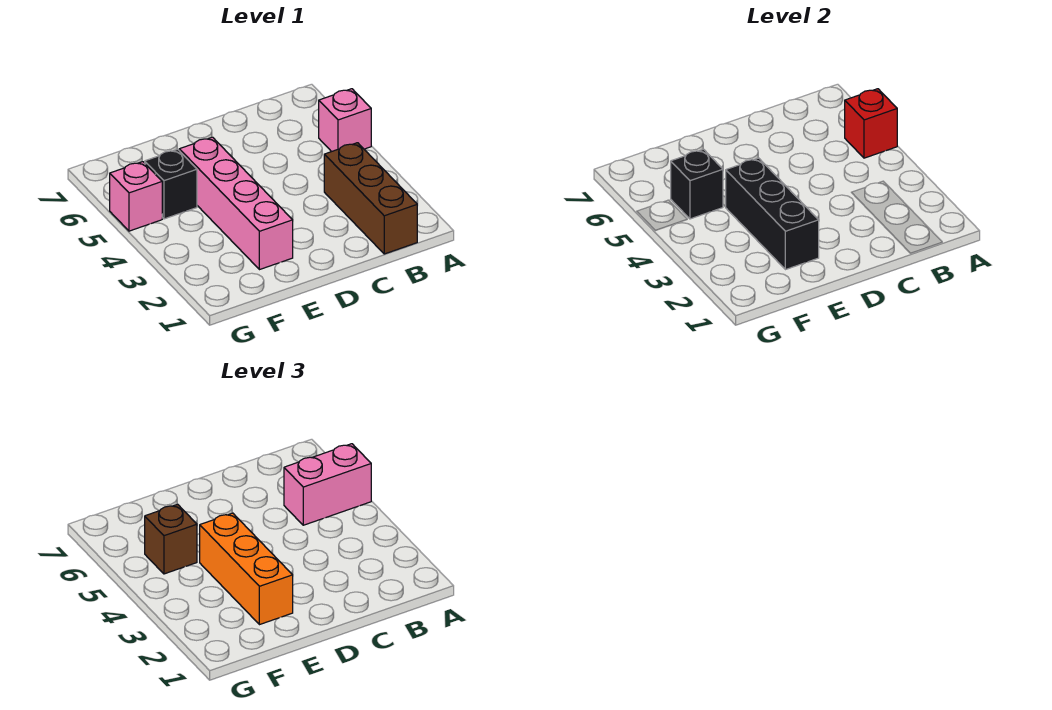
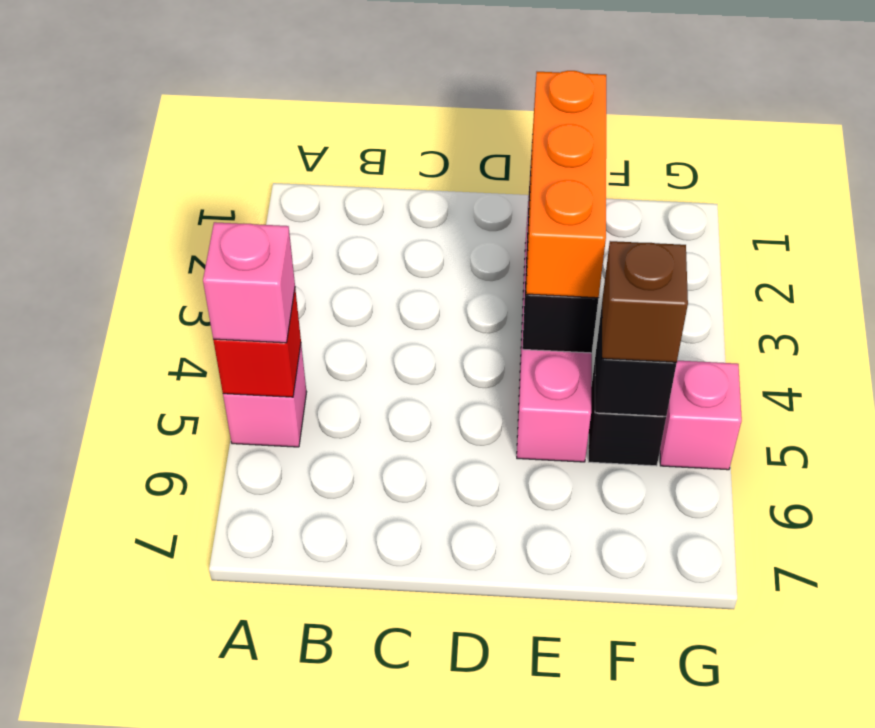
pink brick A5:B5 level 3 -> pink brick A5 level 3
brown brick B1:B3 level 1 -> none

